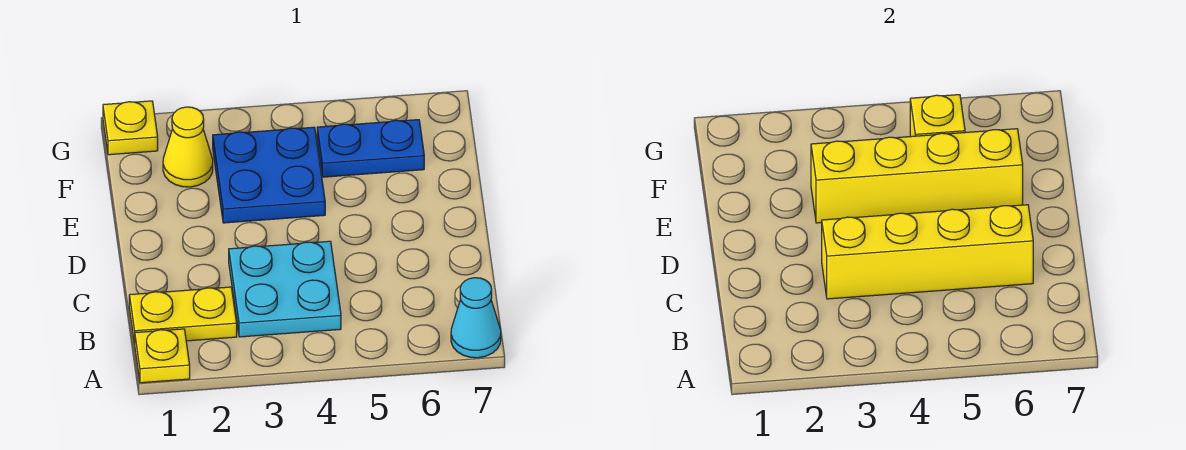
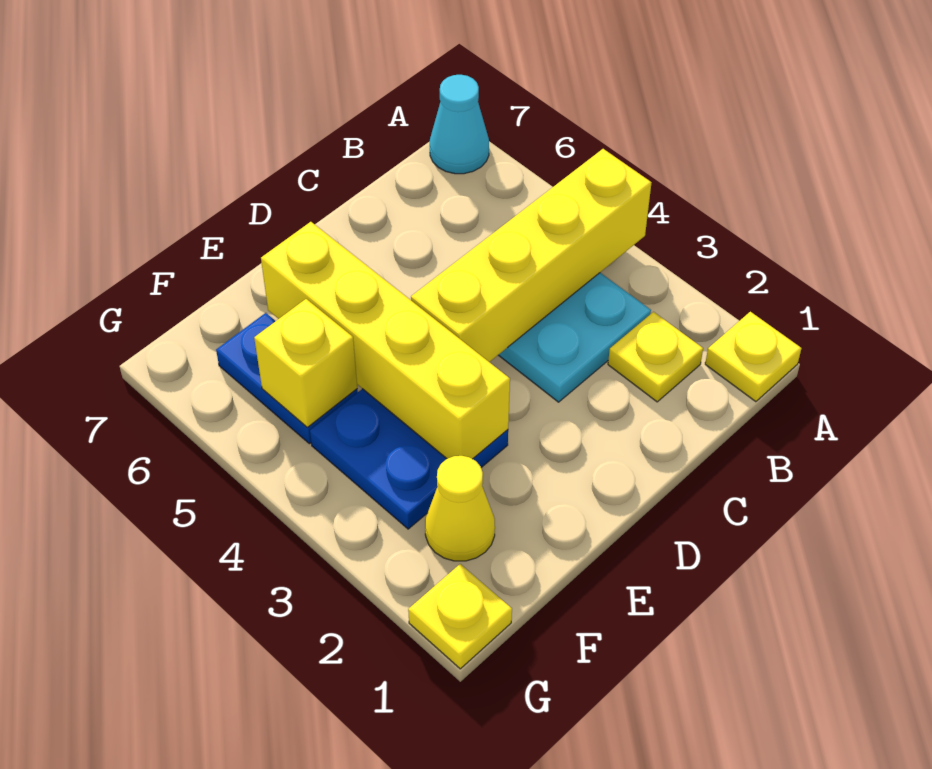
yellow plate B1:B2 level 1 -> yellow plate B2 level 1
yellow brick C3:C6 level 2 -> yellow brick A4:D4 level 2

